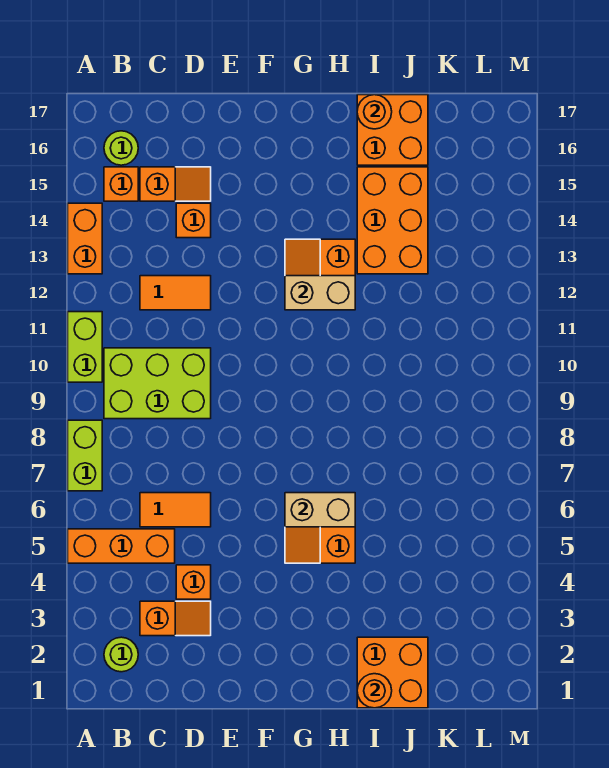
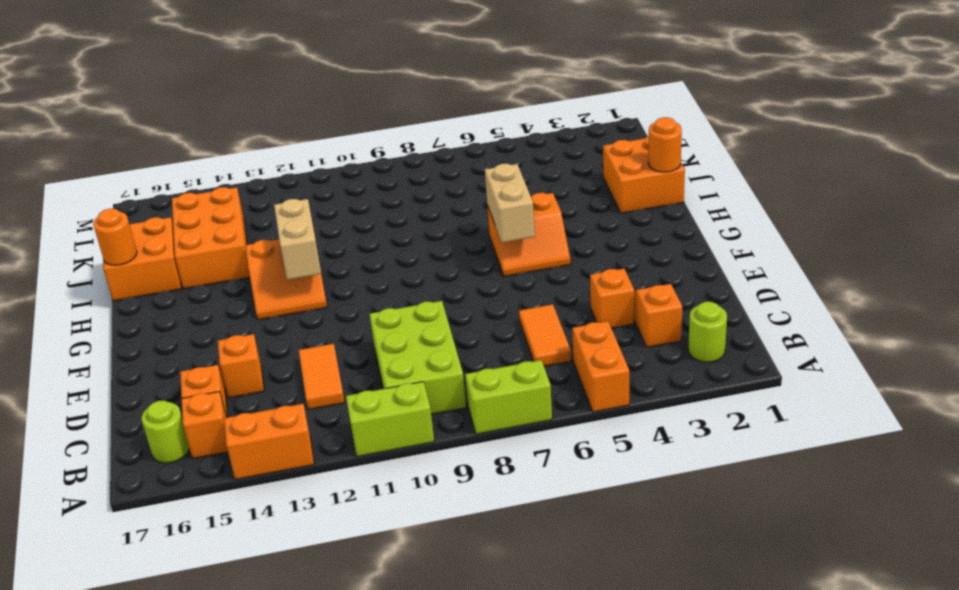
orange brick A5:C5 level 1 -> orange brick A5:B5 level 1
orange brick I13:J15 level 1 -> orange brick I14:K15 level 1

